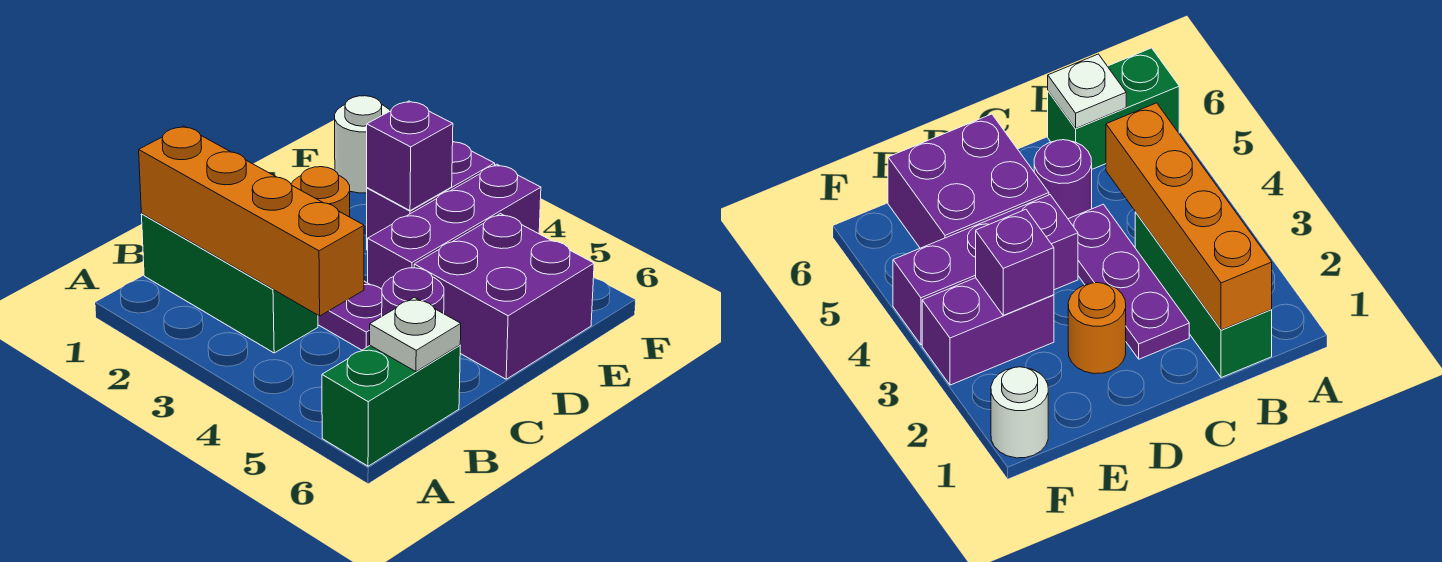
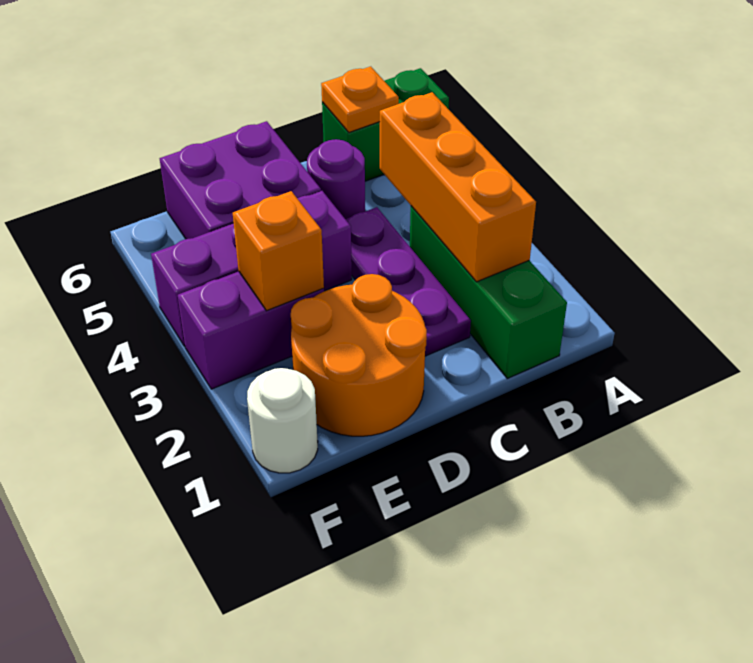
orange brick B1:B4 level 2 -> orange brick B2:B4 level 2
white plate B6 level 2 -> orange plate B6 level 2
orange round brick D2 level 1 -> orange round brick D1:E2 level 1
purple brick E3 level 2 -> orange brick E3 level 2

